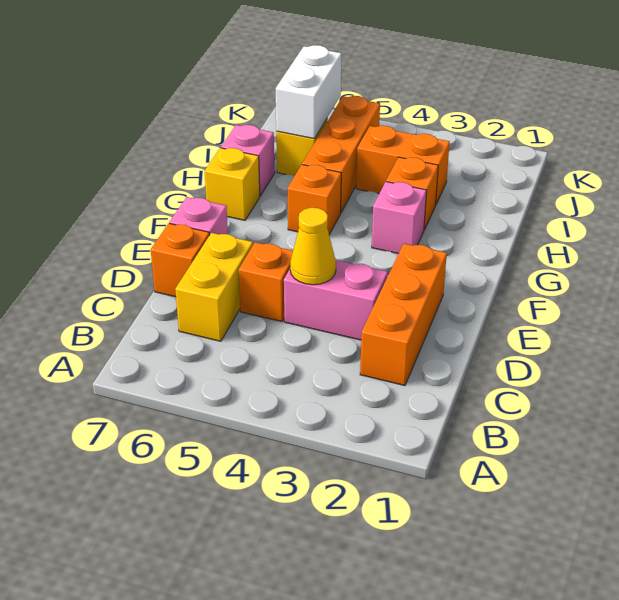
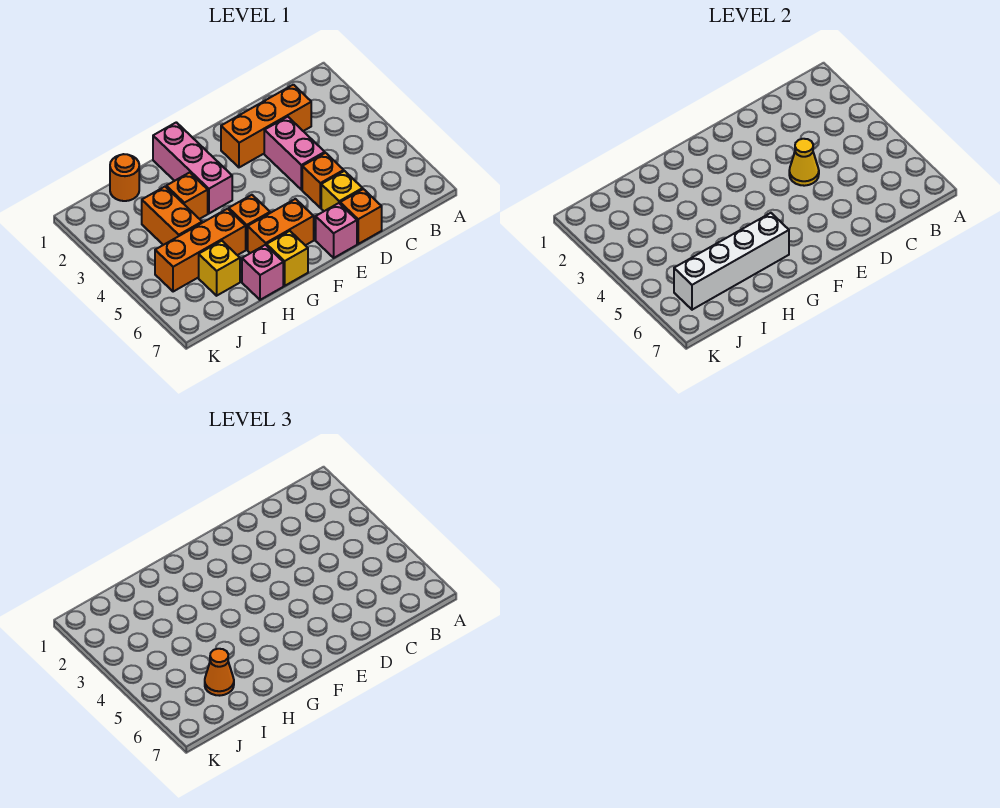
yellow brick C6:D6 level 1 -> yellow brick D6 level 1
none -> orange brick F6:G6 level 1
pink brick G3 level 1 -> pink brick G1:G3 level 1
none -> orange round brick I1 level 1
white brick I6:J6 level 2 -> white brick G6:J6 level 2
none -> orange cone I6 level 3

